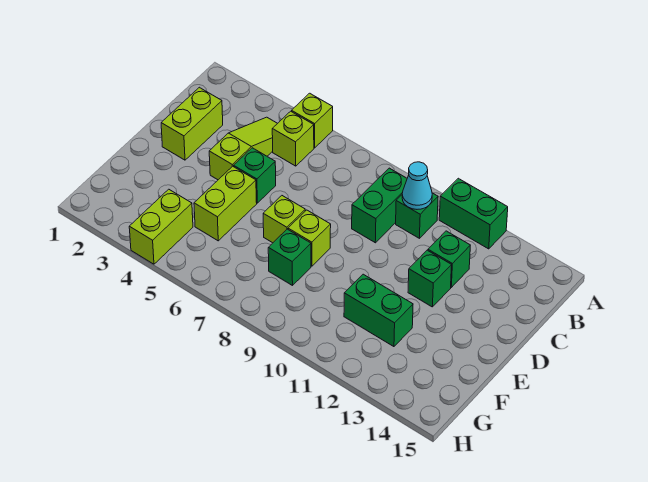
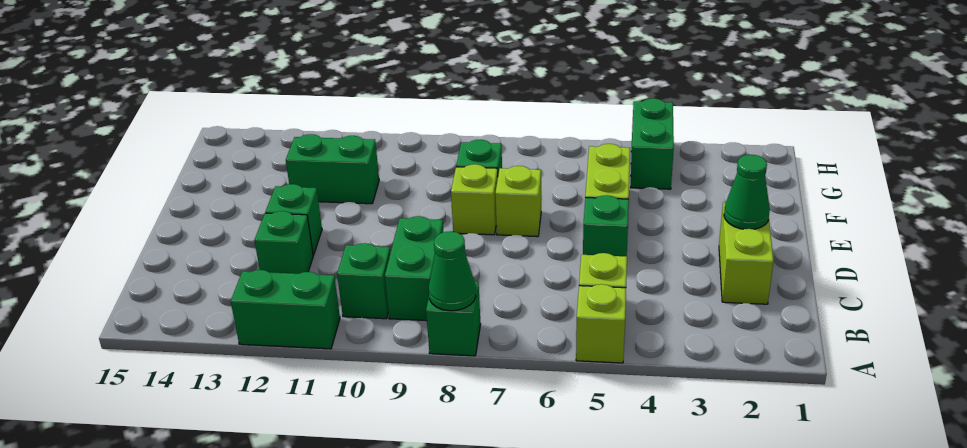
none -> green brick A8 level 1
none -> green cone A8 level 2
lime slope B4:D4 level 1 top D -> none
cyan cone B10 level 2 -> none
none -> green cone D2 level 2
lime brick G4:H4 level 1 -> green brick G4:H4 level 1

